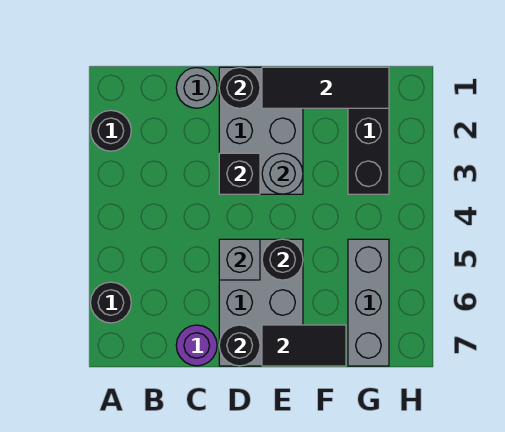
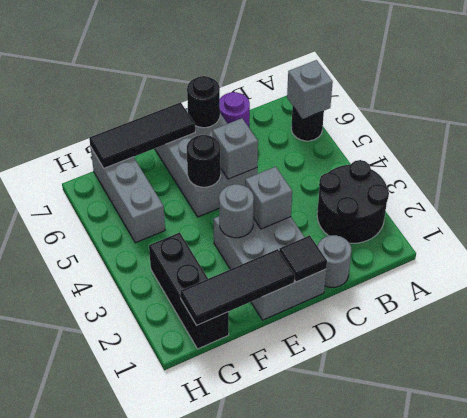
black round brick A2 level 1 -> black round brick A2:B3 level 1
none -> grey brick A6 level 2
black round brick D1 level 2 -> black tile D1 level 2
black brick D3 level 2 -> grey brick D3 level 2
black tile E7:F7 level 2 -> black tile E7:G7 level 2

